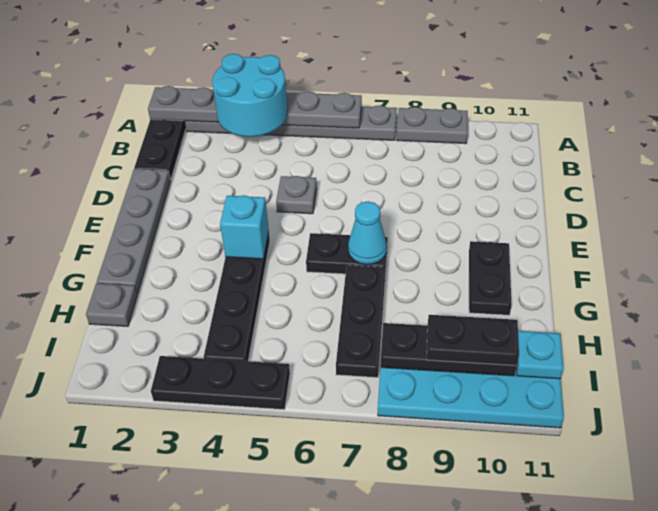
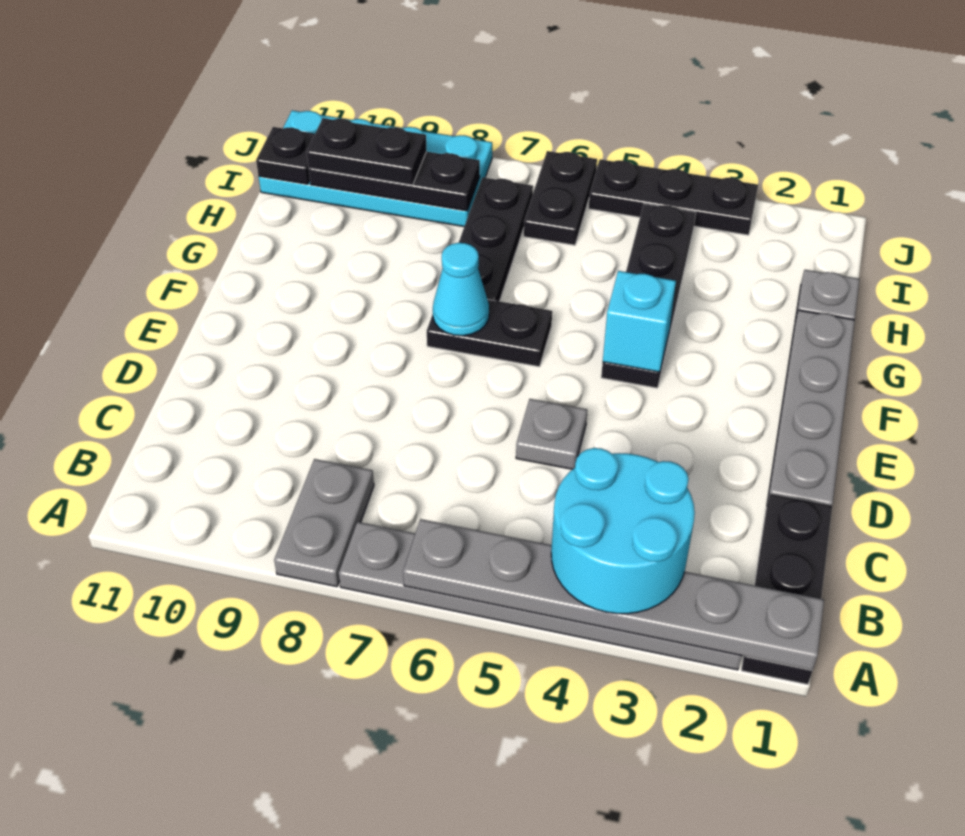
grey plate A8:A9 level 1 -> grey plate A8:B8 level 1
black plate F10:G10 level 1 -> black plate I6:J6 level 1
cyan plate I11 level 2 -> black plate I11 level 2

